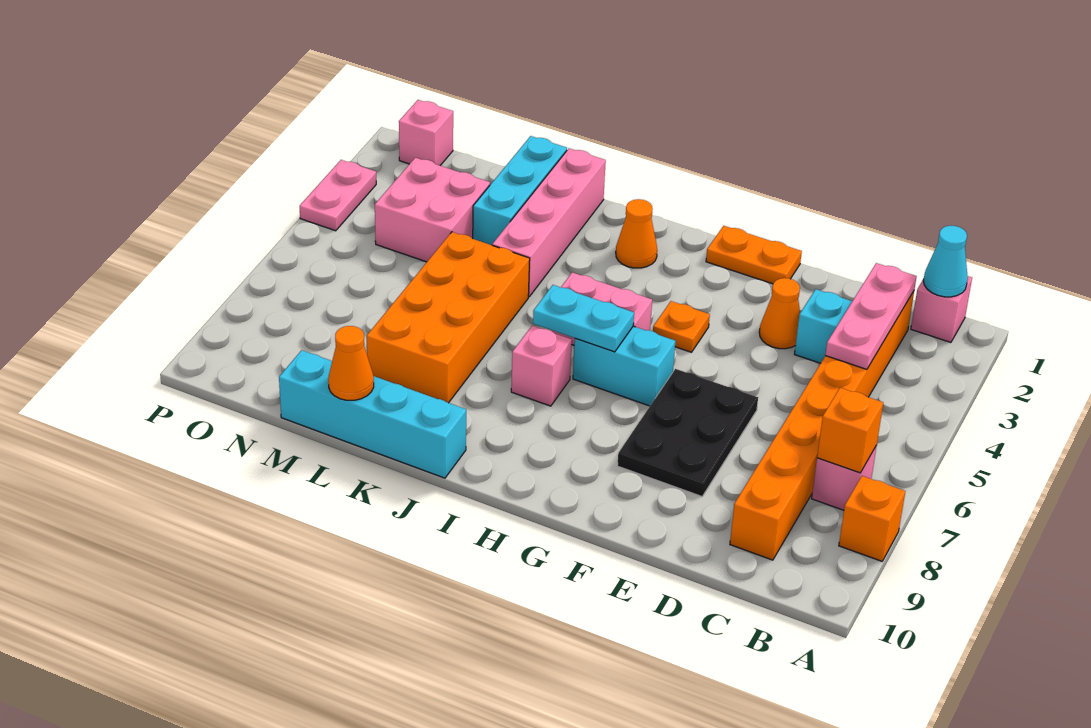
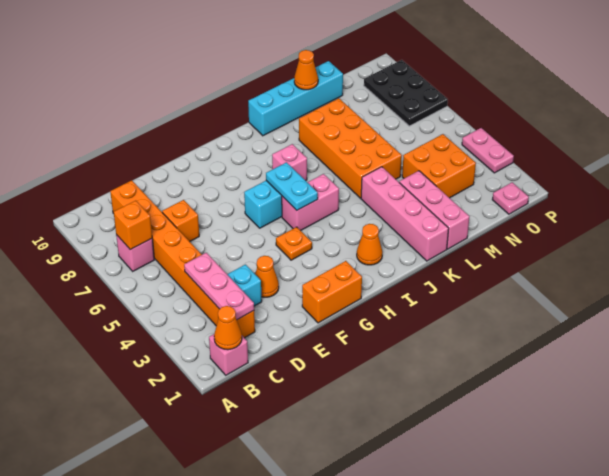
orange brick A8 level 1 -> orange brick D7 level 1
cyan cone B1 level 2 -> orange cone B1 level 2
black plate E6:F8 level 1 -> black plate O7:P9 level 1
orange plate F1:G1 level 1 -> orange brick F1:G1 level 1
cyan plate H6:I6 level 2 -> cyan plate H5:H6 level 2
cyan brick L1:L3 level 1 -> pink brick L1:L3 level 1
pink brick M3:N4 level 1 -> orange brick M3:N4 level 1
pink brick O1 level 1 -> pink plate O1 level 1

